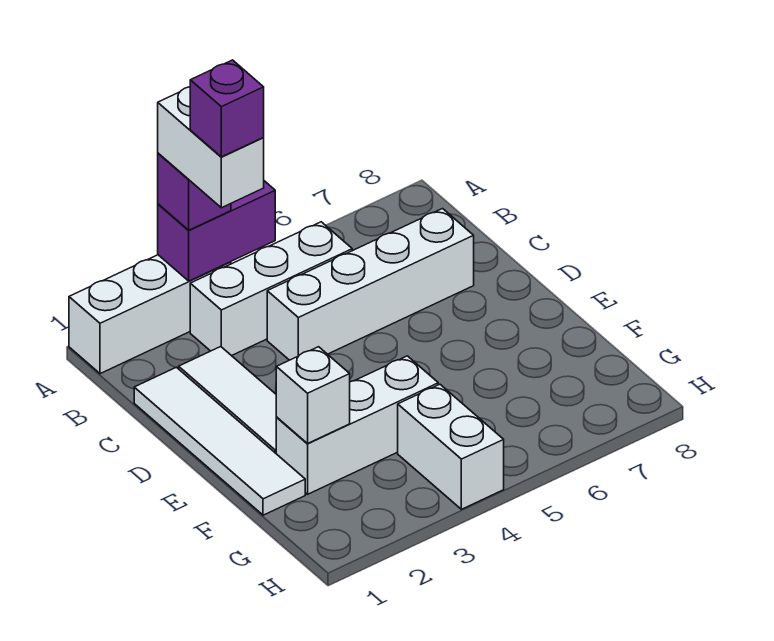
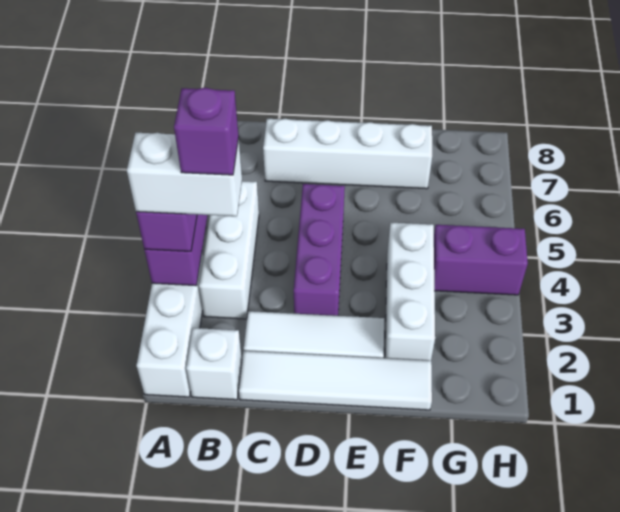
white brick C4:C7 level 1 -> white brick C7:F7 level 1
none -> purple brick D3:D5 level 1
white brick F2 level 2 -> white brick B1 level 1
white brick G4:H4 level 1 -> purple brick G4:H4 level 1

